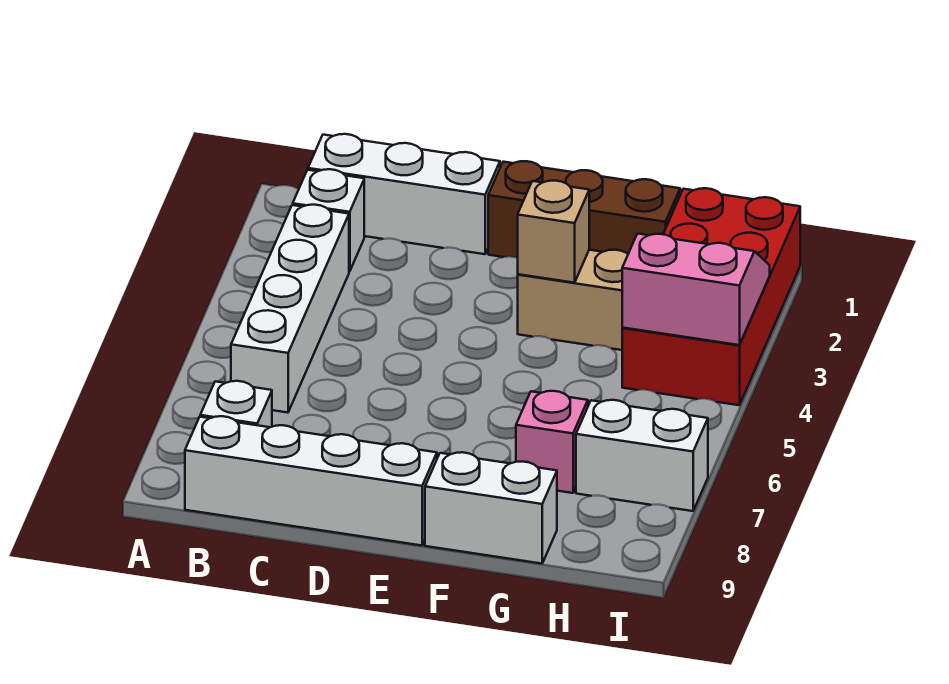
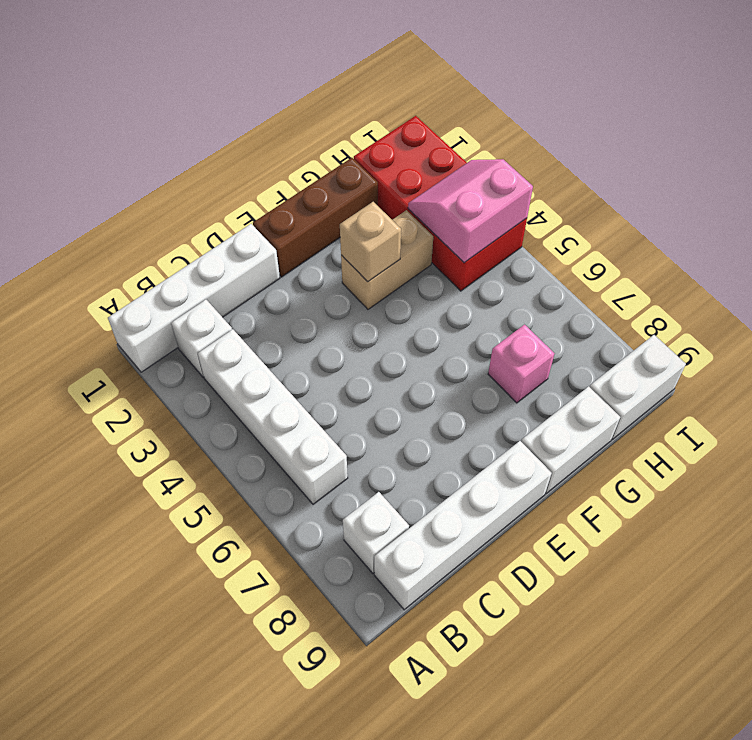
white brick B1:D1 level 1 -> white brick A1:D1 level 1
white brick H7:I7 level 1 -> white brick H9:I9 level 1

